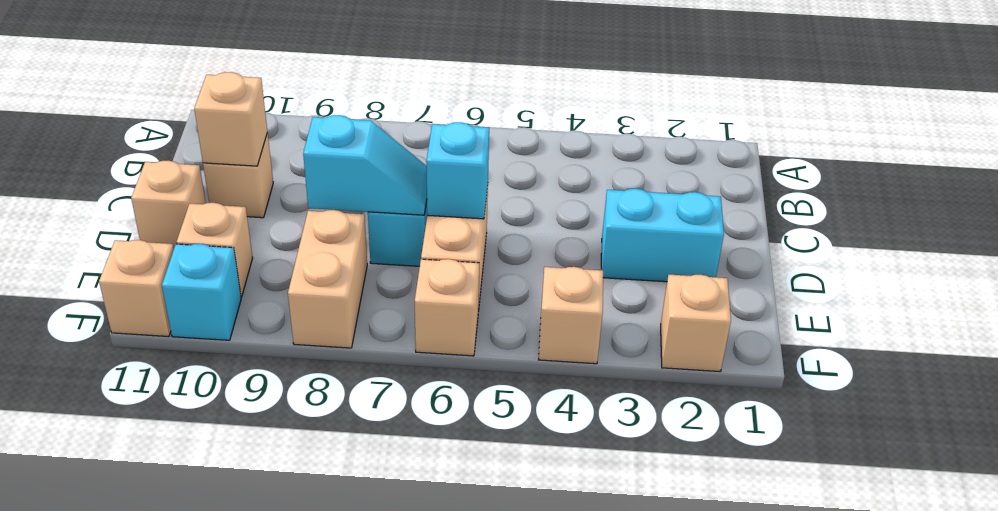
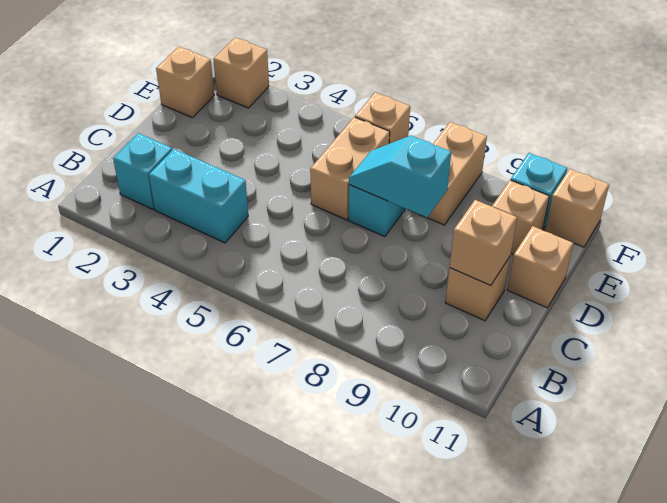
cyan brick D2:D3 level 1 -> cyan brick B3:B4 level 1
cyan brick D6 level 2 -> cyan brick B2 level 1
tan brick F4 level 1 -> tan brick E1 level 1

